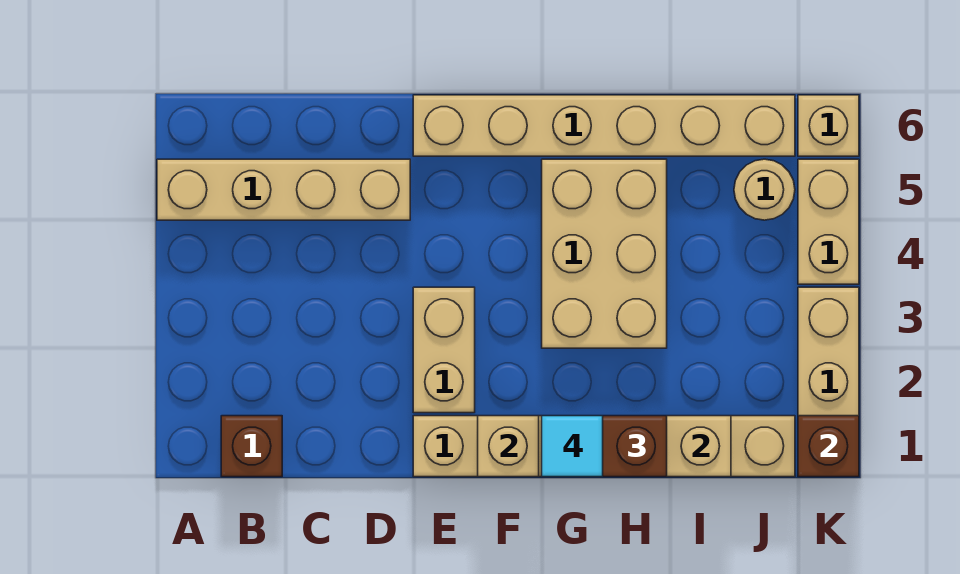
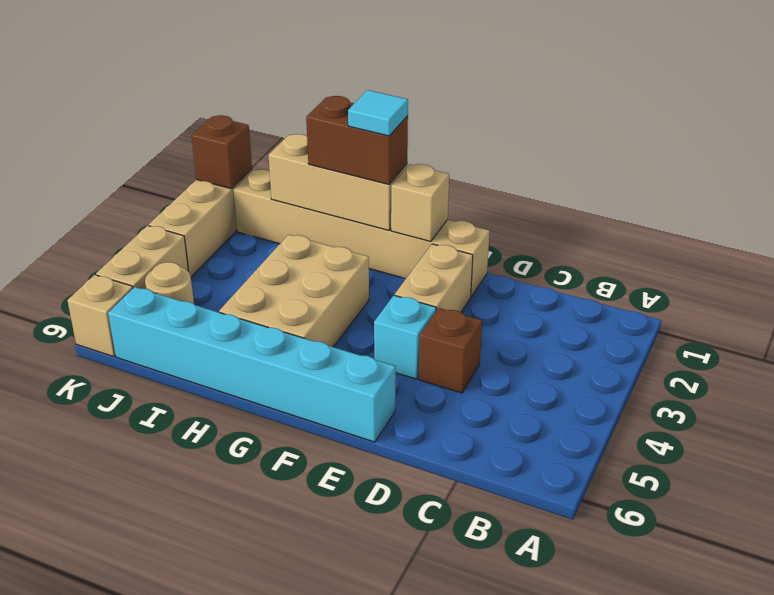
tan brick A5:D5 level 1 -> none
brown brick B1 level 1 -> brown brick D4 level 1
none -> cyan brick E4 level 1
tan brick E6:J6 level 1 -> cyan brick E6:J6 level 1

